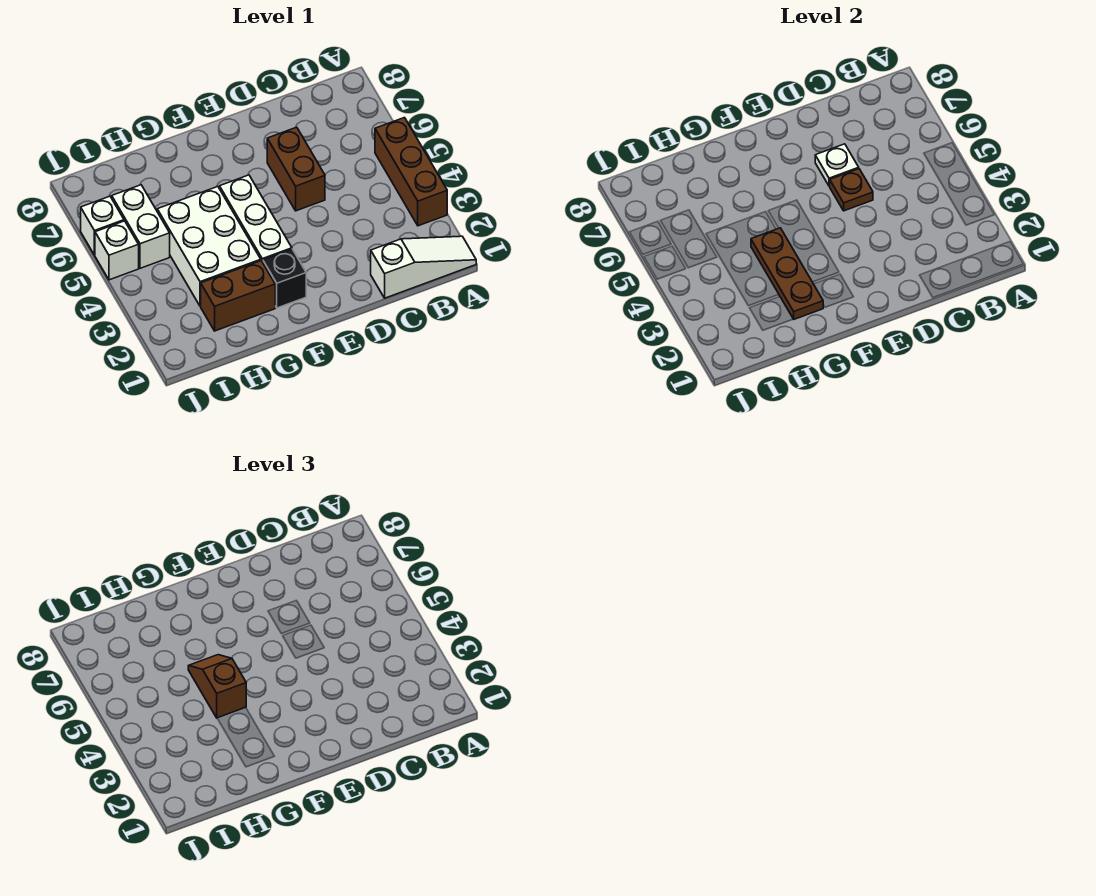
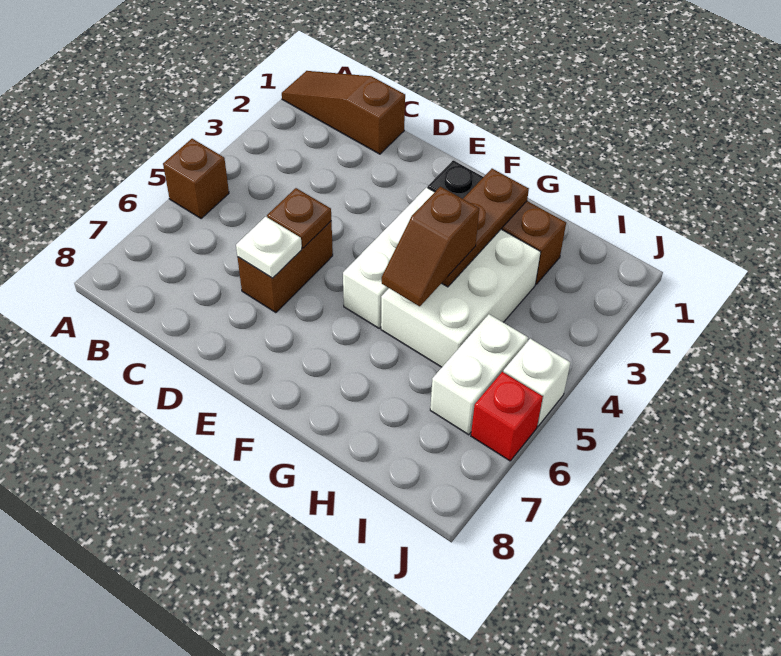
white slope A1:C1 level 1 top C -> brown slope A1:C1 level 1 top C
brown brick A3:A5 level 1 -> brown brick A5 level 1
white brick J6 level 1 -> red brick J6 level 1

